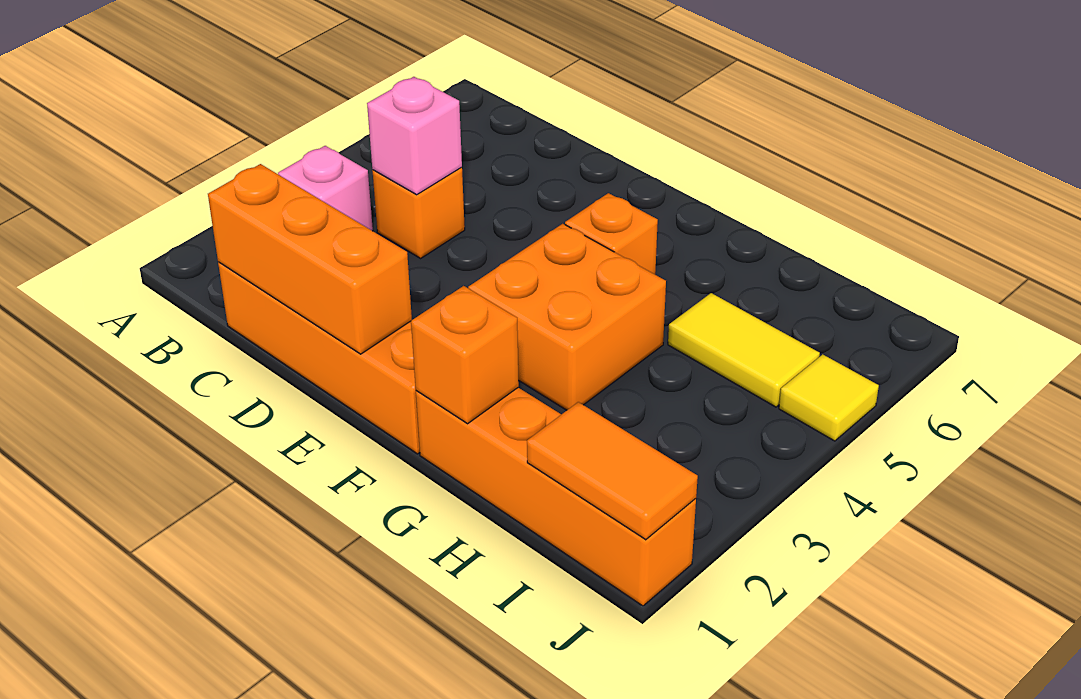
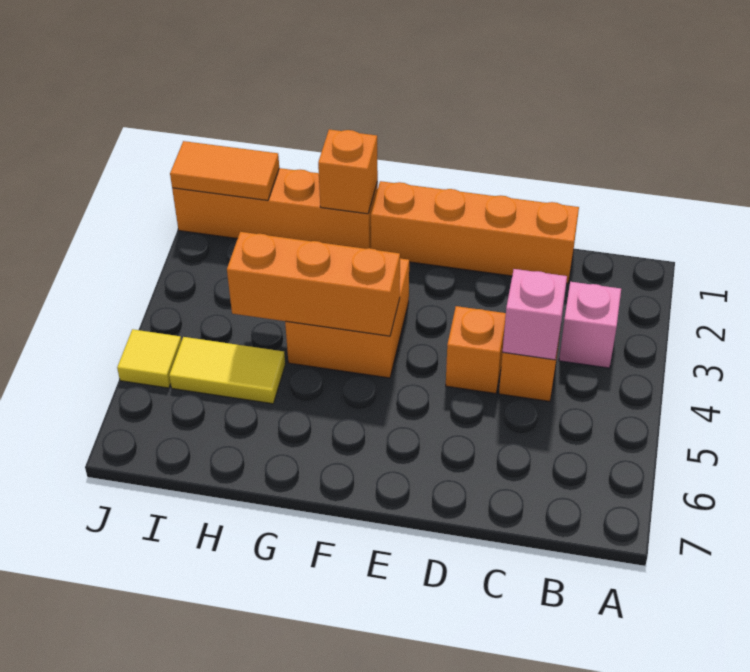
orange brick C1:E1 level 2 -> orange brick F4:H4 level 2
orange brick F5 level 1 -> orange brick D4 level 1

